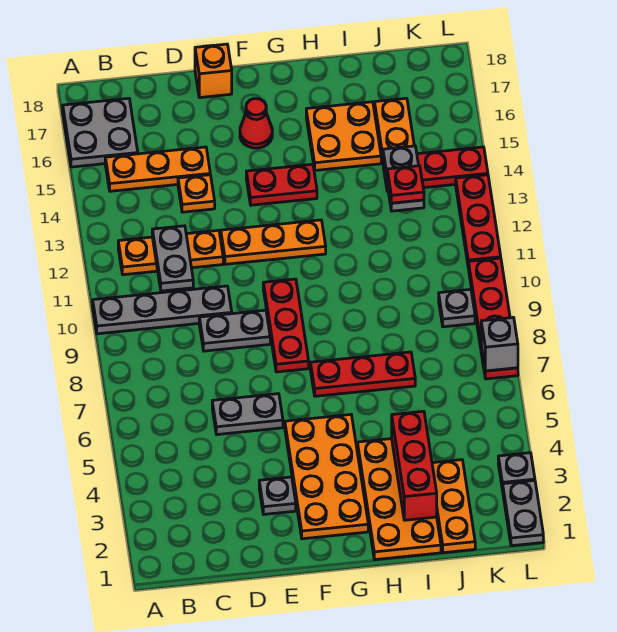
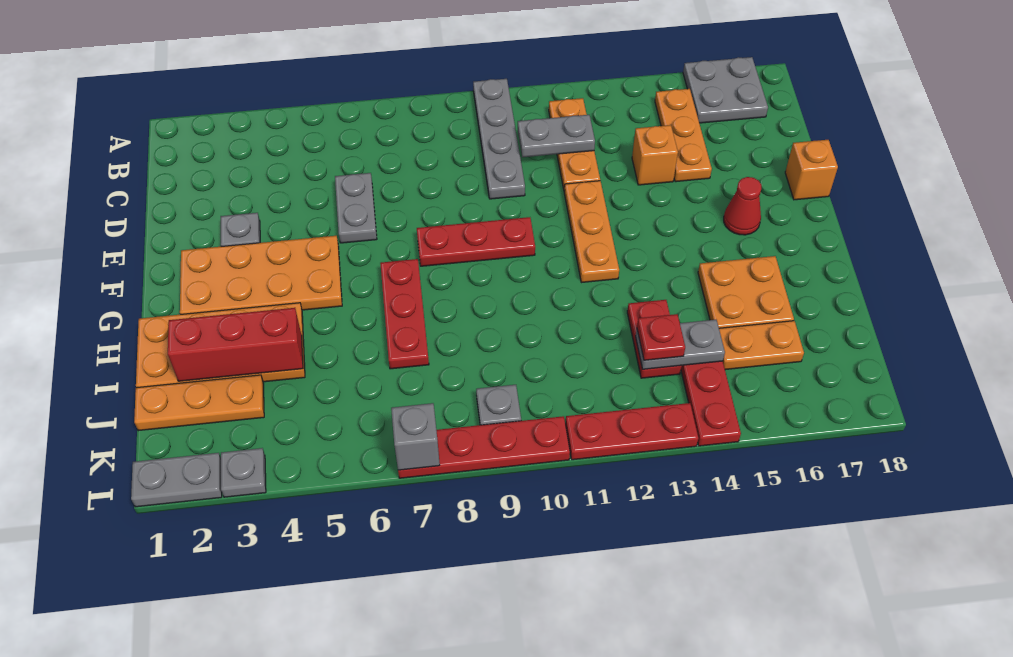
grey plate D9:E9 level 1 -> none
orange plate D14 level 1 -> orange brick D14 level 1
red plate F14:G14 level 1 -> red plate I13:J13 level 1

